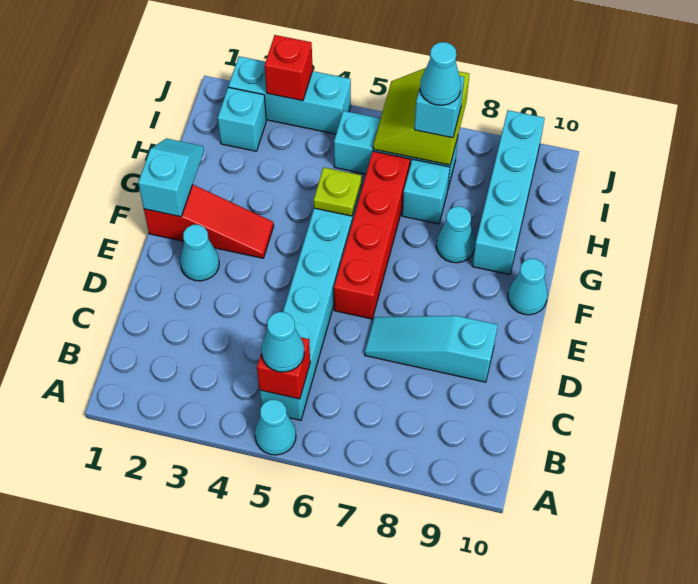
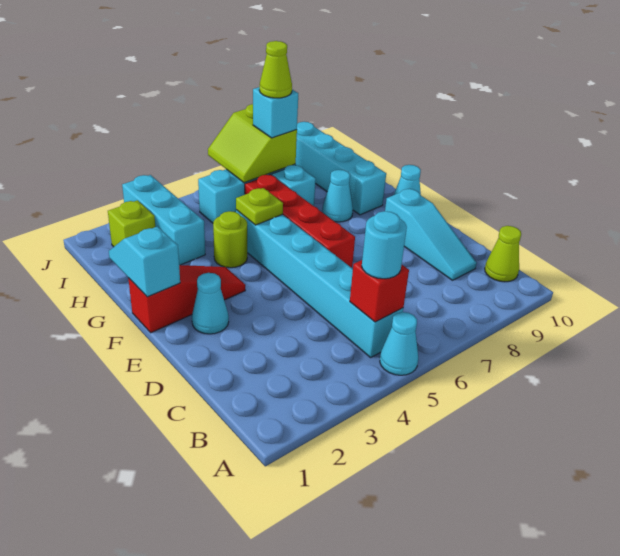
cyan cone B5 level 3 -> cyan round brick B5 level 3
none -> lime cone B10 level 1
cyan slope D7:D9 level 1 top 9 -> cyan slope C9:E9 level 1 top E
none -> lime round brick G4 level 1
cyan brick I2 level 1 -> lime brick I2 level 1
cyan cone I7 level 4 -> lime cone I7 level 4
cyan brick J2:J4 level 1 -> cyan brick H3:J3 level 1
red brick J3 level 2 -> none

